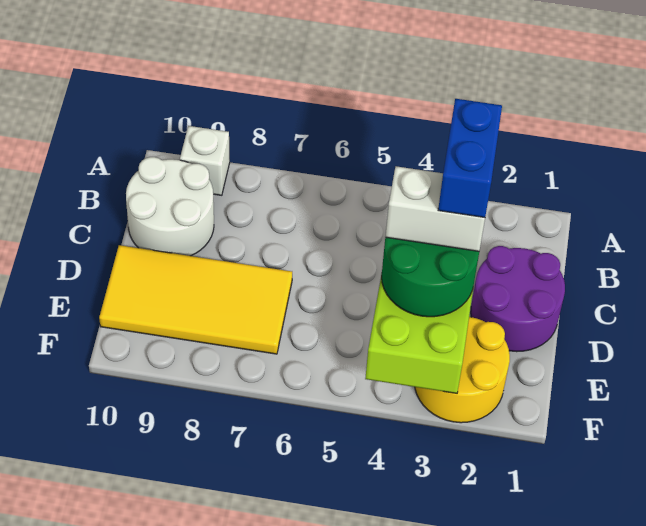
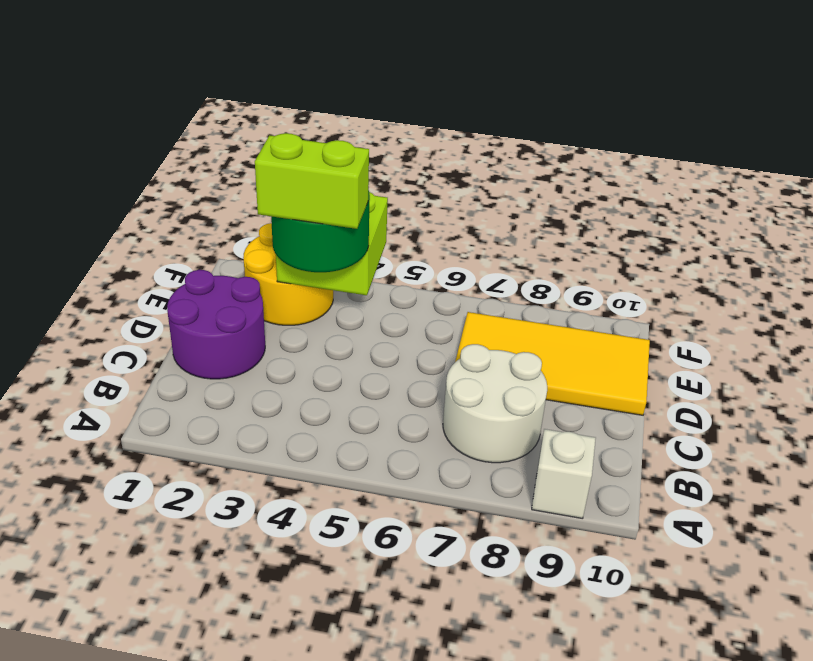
white round brick B9:C10 level 1 -> white round brick B7:C8 level 1
blue brick C3:D3 level 5 -> none
white brick D3:D4 level 4 -> lime brick D3:D4 level 4

